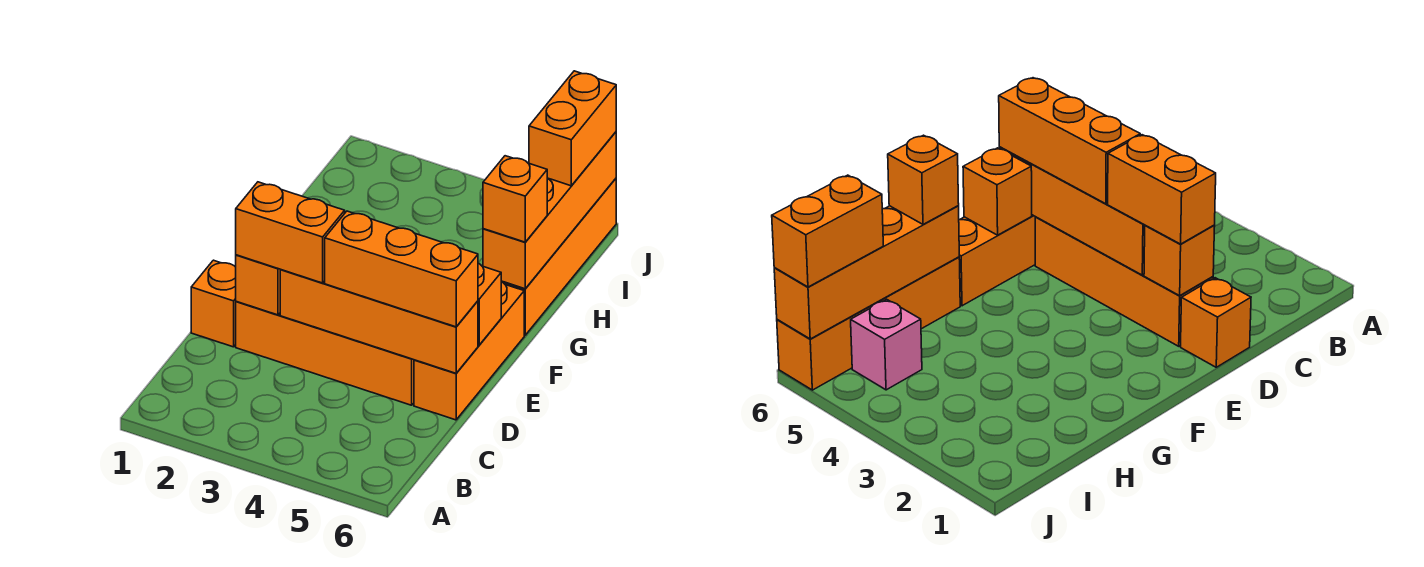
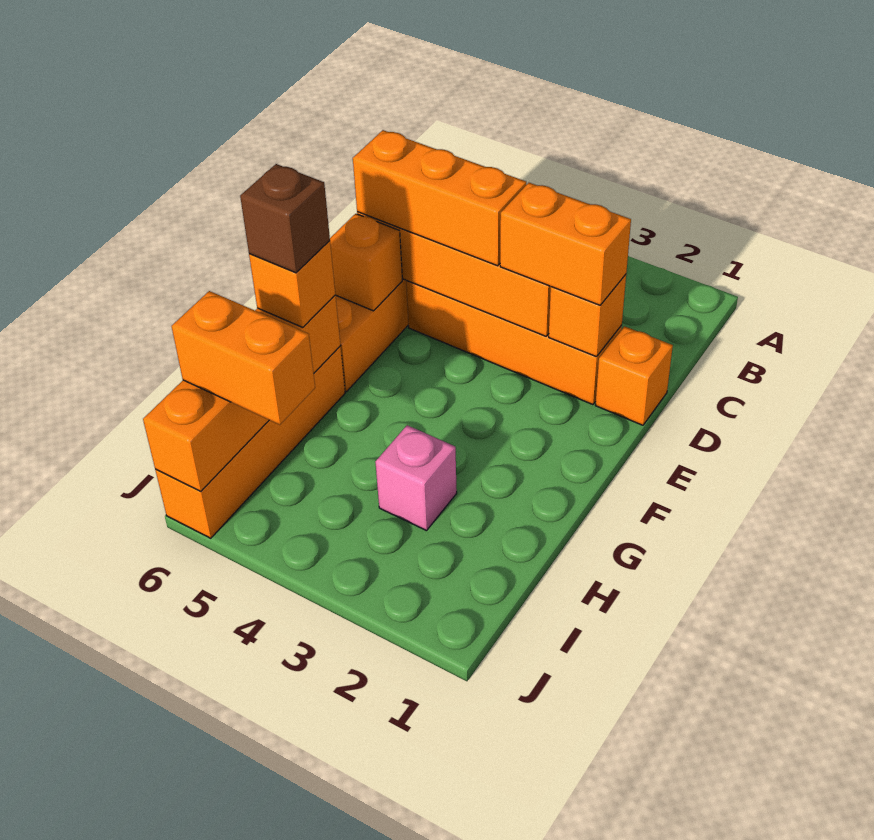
none -> brown brick G6 level 4
pink brick I5 level 1 -> pink brick H3 level 1
orange brick I6:J6 level 3 -> orange brick I5:I6 level 3

